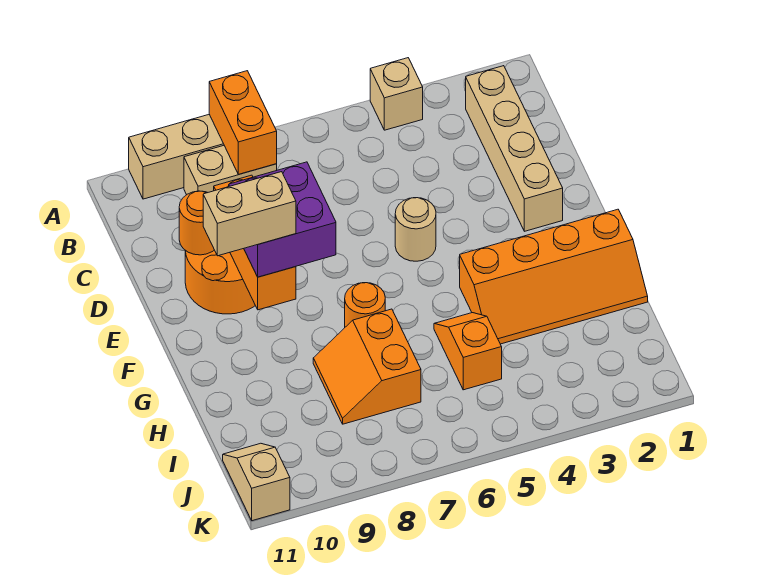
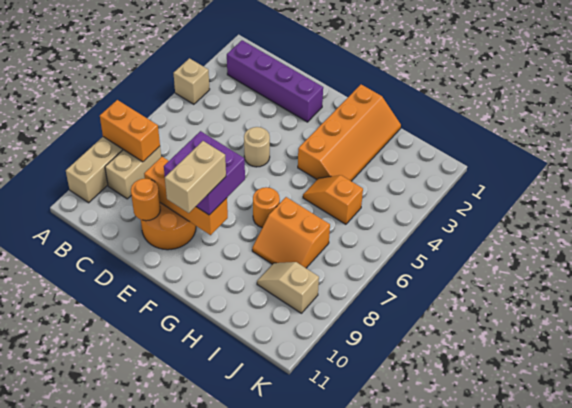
tan brick B2:E2 level 1 -> purple brick B2:E2 level 1
tan slope J11:K11 level 1 top K -> tan slope I9:J9 level 1 top J

